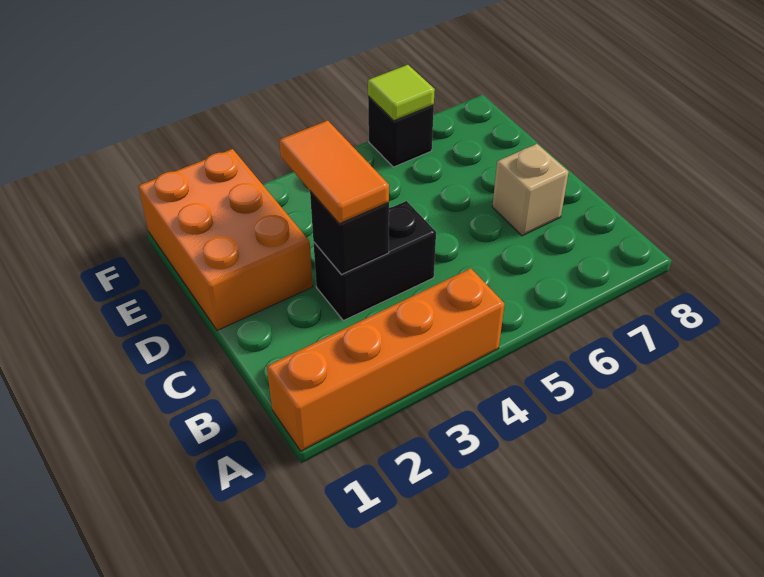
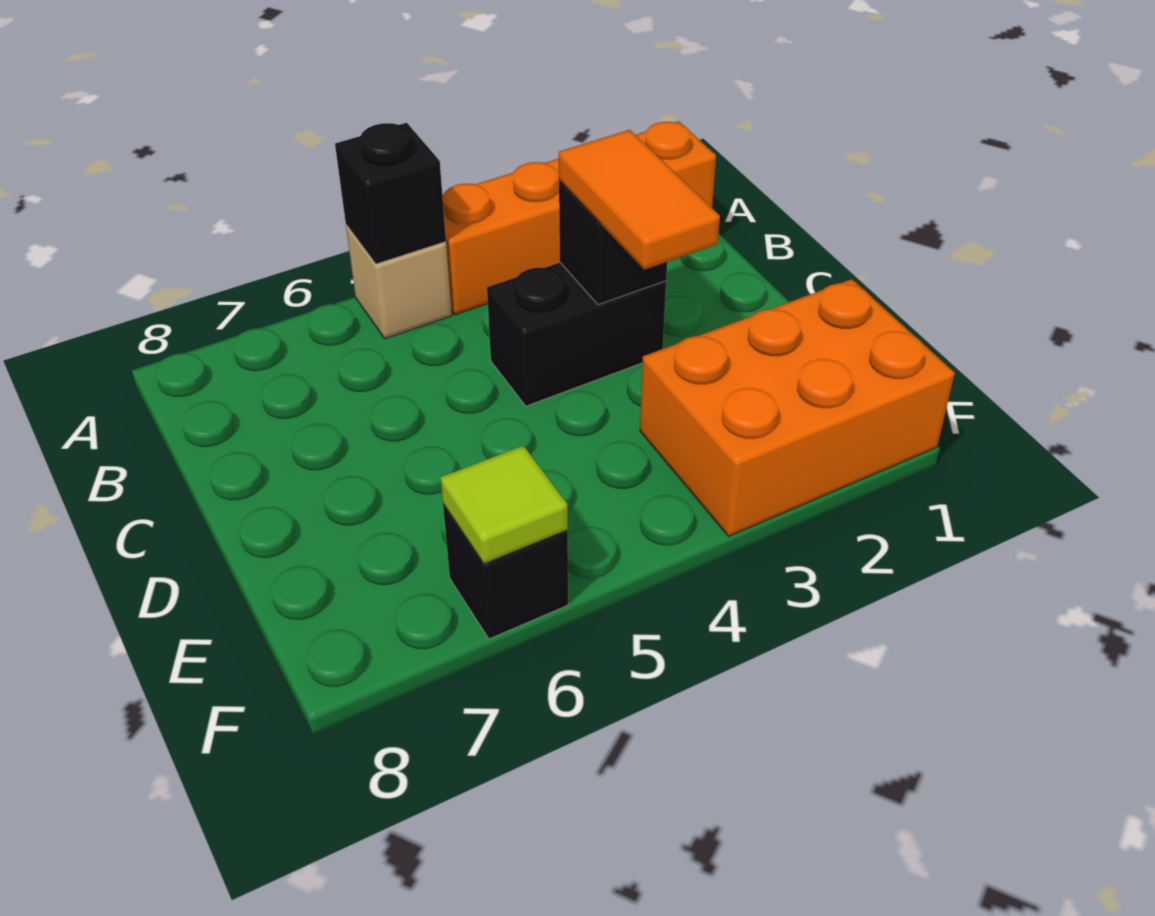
none -> black brick A5 level 2
tan brick C7 level 1 -> tan brick A5 level 1
orange brick D1:F2 level 1 -> orange brick E1:F3 level 1

